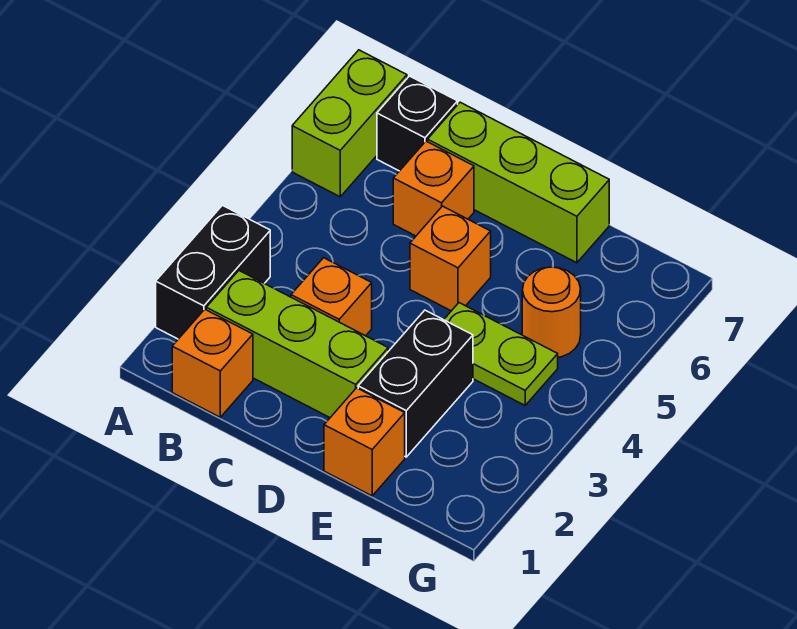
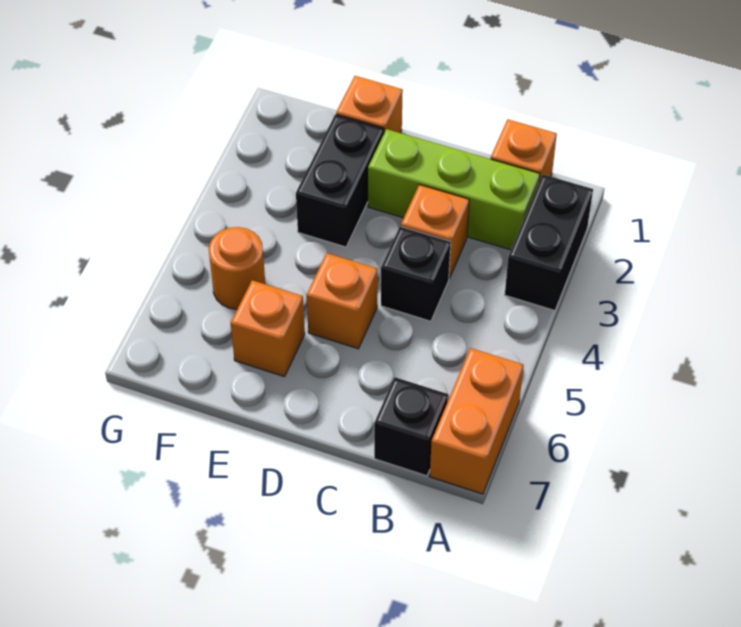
lime brick A6:A7 level 1 -> orange brick A6:A7 level 1
none -> black brick C4 level 1
orange brick C6 level 1 -> orange brick E6 level 1
lime brick C7:E7 level 1 -> none
lime plate E4:F4 level 1 -> none

